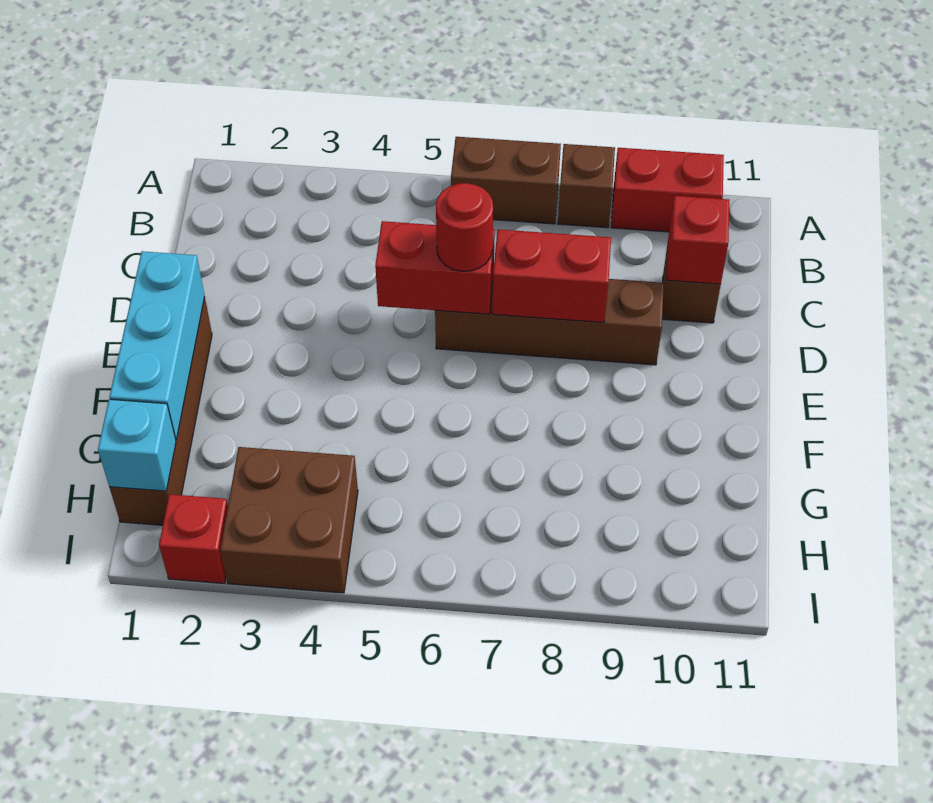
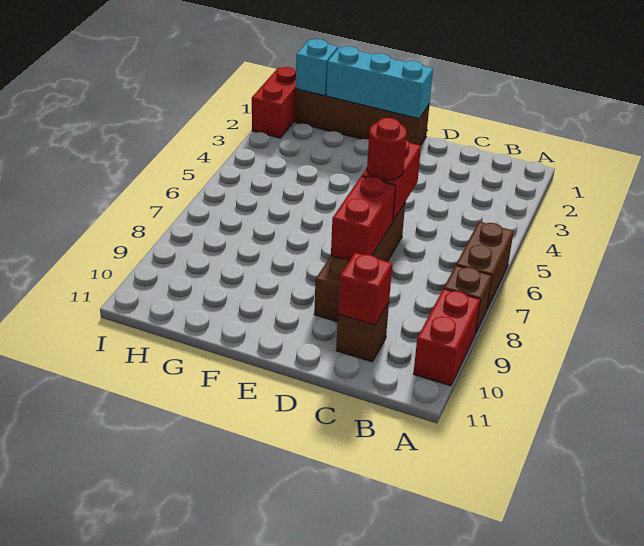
brown brick H3:I4 level 1 -> none
red brick I2 level 1 -> red brick I1:I2 level 1

